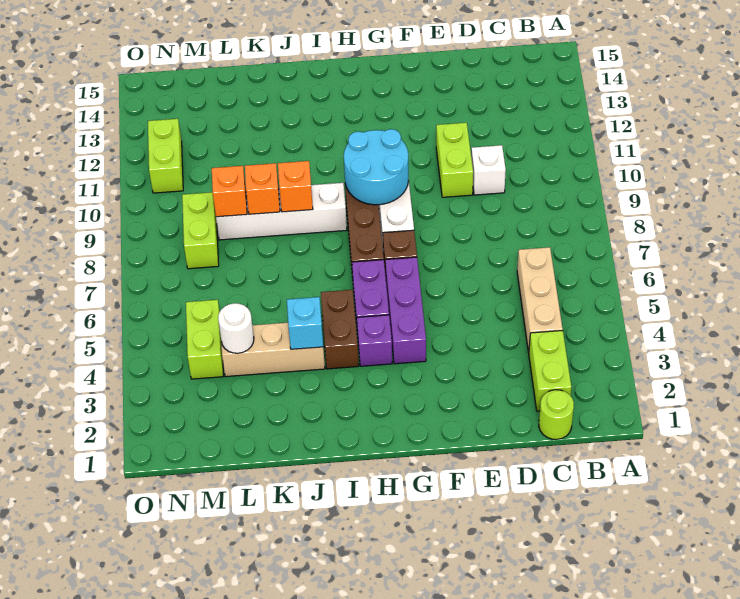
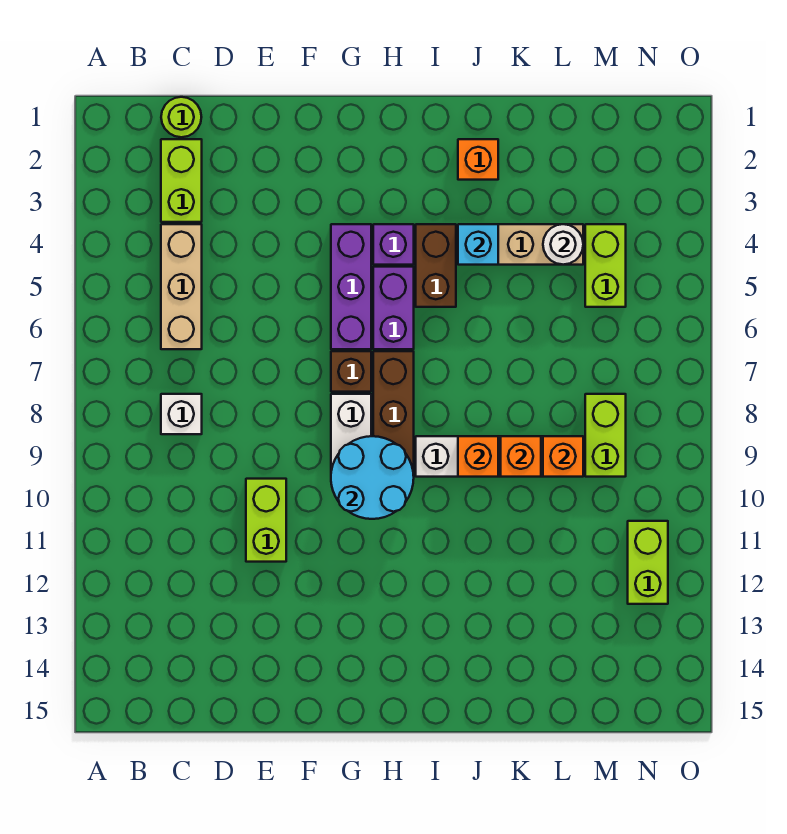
white brick D10 level 1 -> white brick C8 level 1
none -> orange brick J2 level 1

